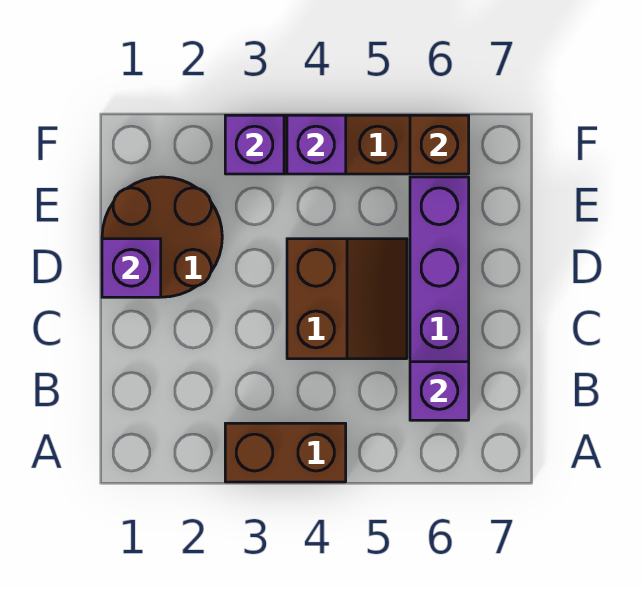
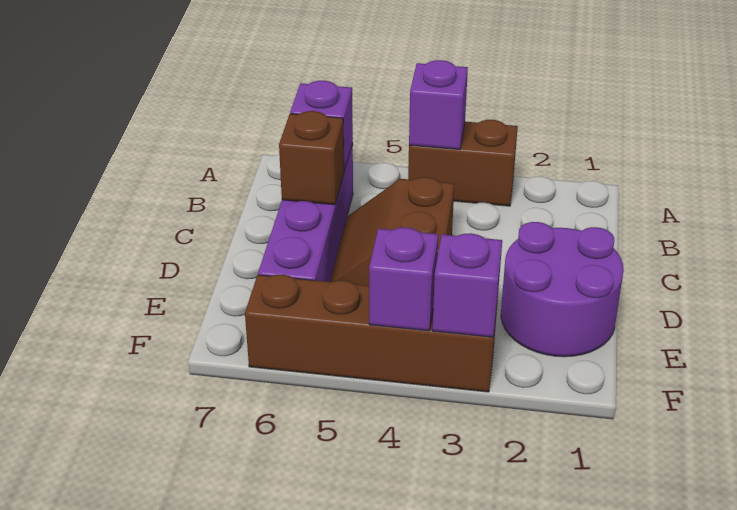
brown round brick D1:E2 level 1 -> purple round brick D1:E2 level 1
purple brick D1 level 2 -> purple brick A4 level 2
brown brick F6 level 2 -> brown brick C6 level 2

